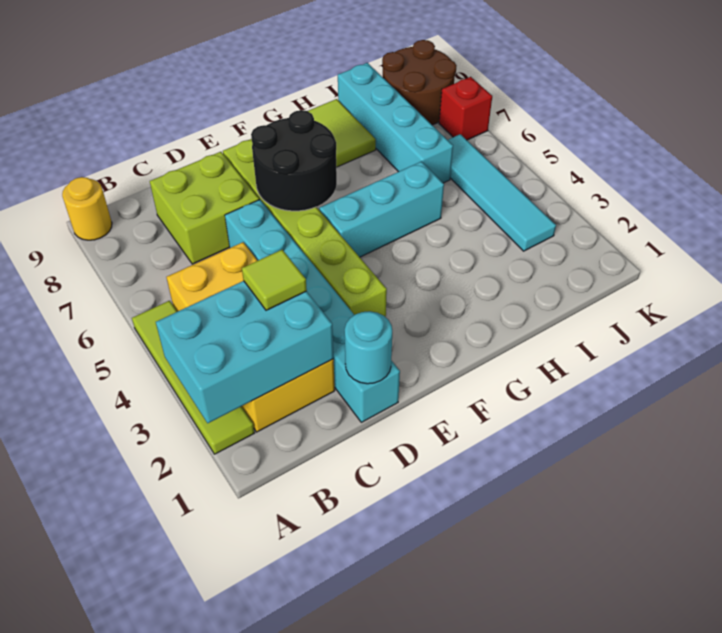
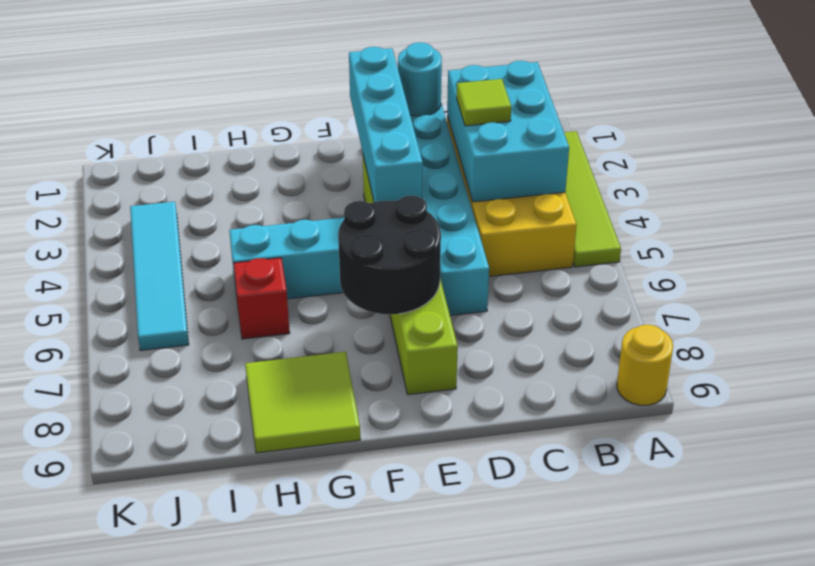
cyan brick A2:C3 level 2 -> cyan brick B2:C4 level 2
lime brick C7:D8 level 1 -> none
cyan brick I6:I9 level 1 -> cyan brick E1:E4 level 2
brown round brick J8:K9 level 1 -> none
red brick K7 level 1 -> red brick H6 level 1

